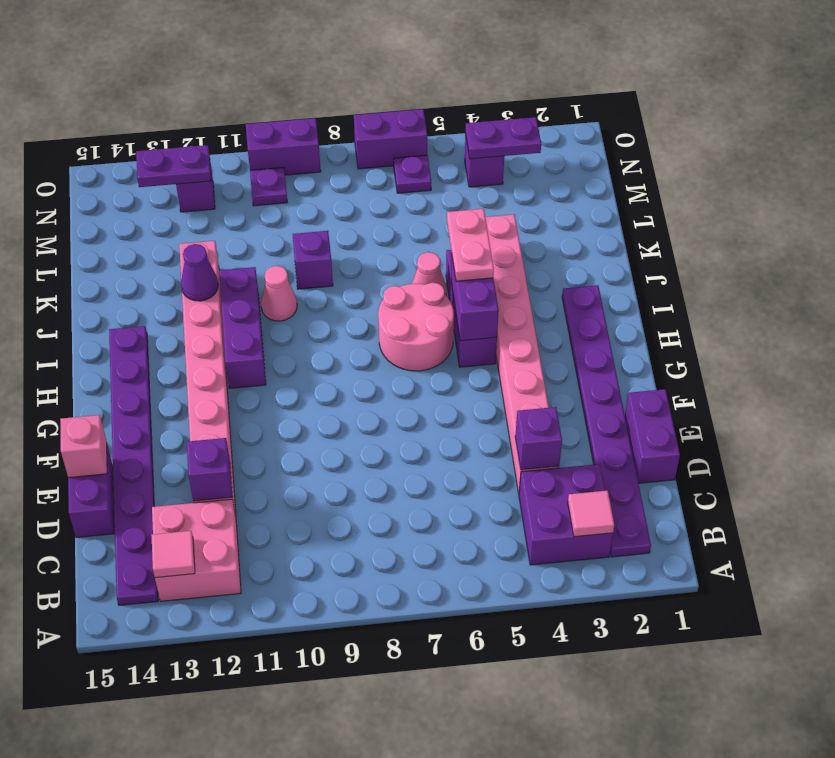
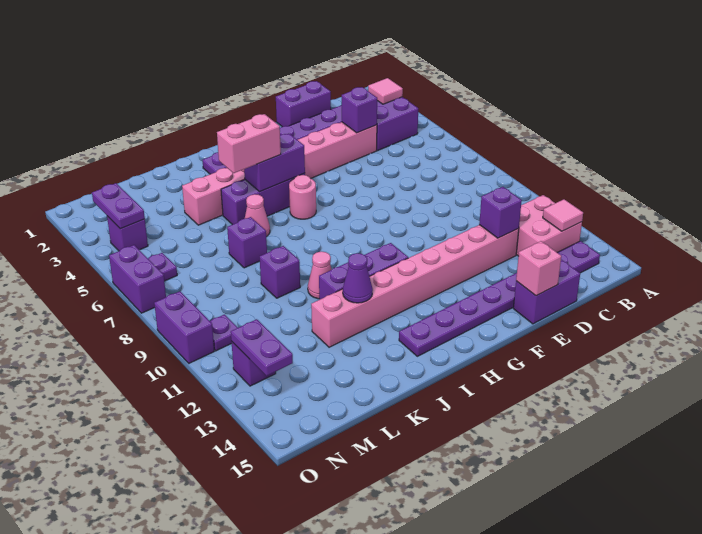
pink round brick H6:I7 level 1 -> pink round brick H6 level 1
pink plate I5:J5 level 3 -> pink brick I5:J5 level 3
none -> purple brick K7 level 1

